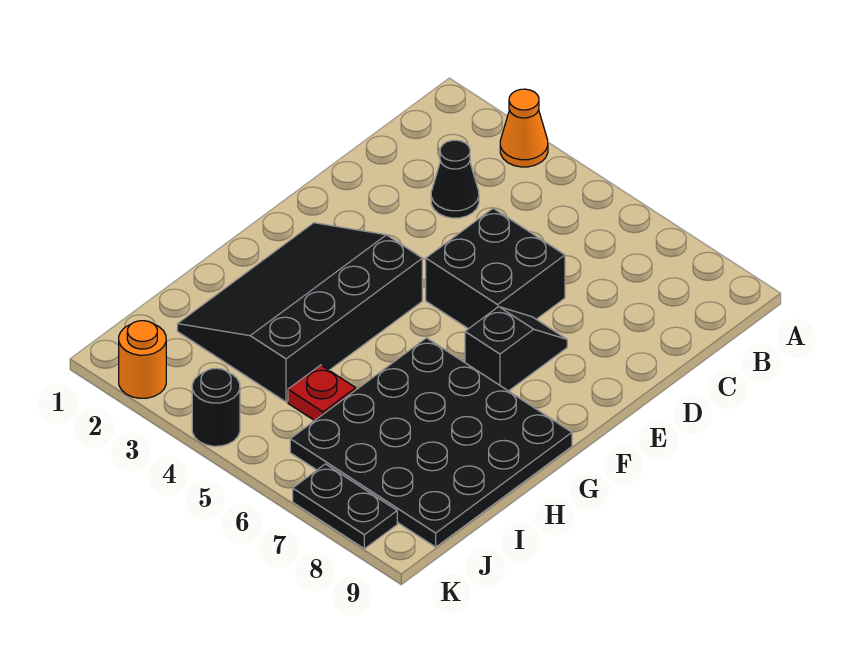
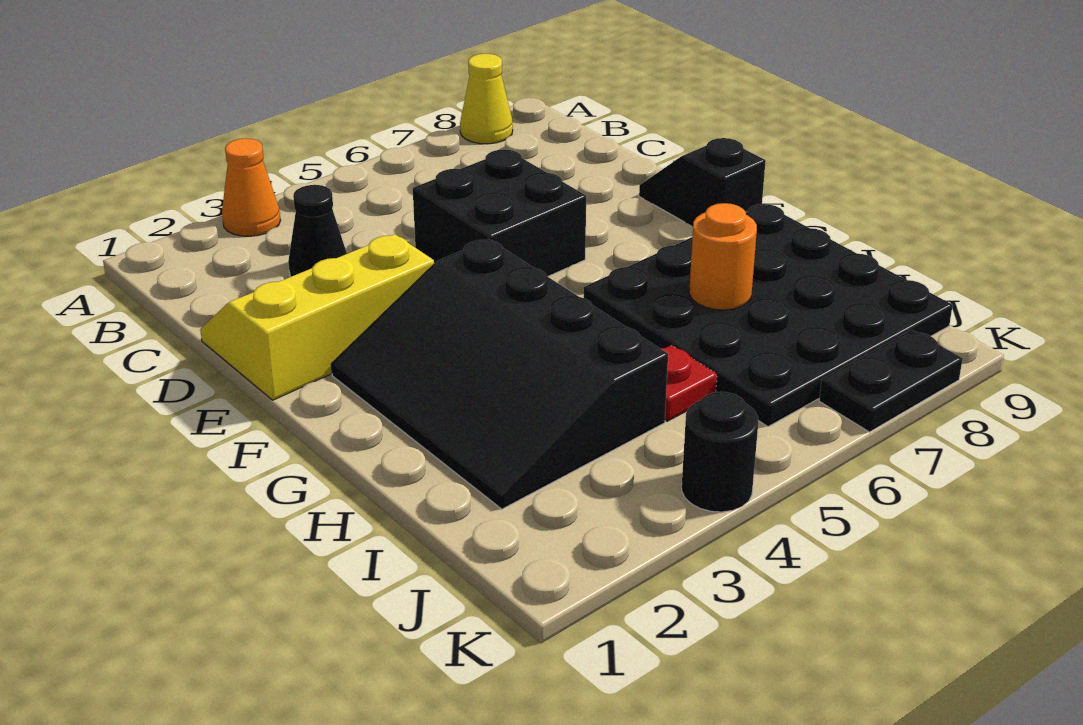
none -> yellow cone A8 level 1
none -> yellow slope D1:E3 level 1 top E
black slope E7:F7 level 1 top F -> black slope E9:F9 level 1 top F
orange round brick K2 level 1 -> orange round brick H7 level 2

